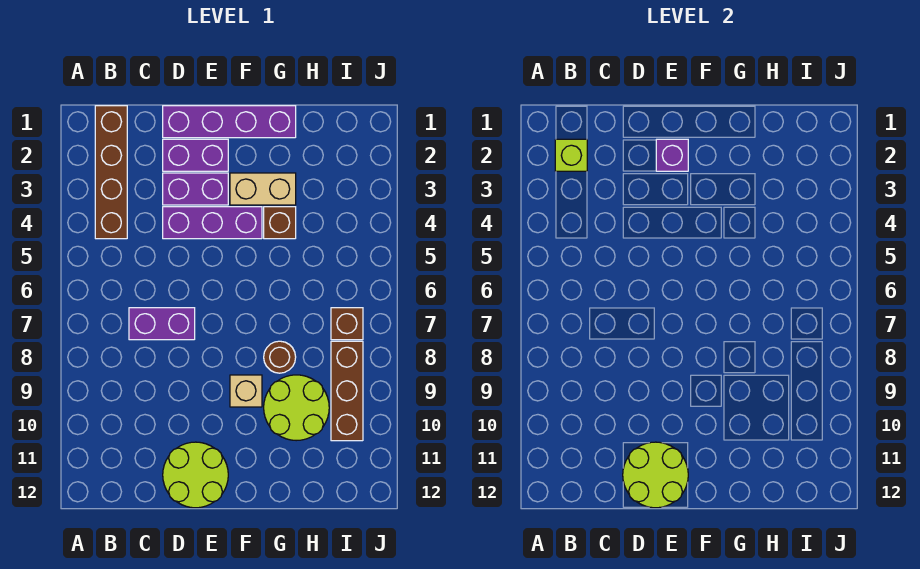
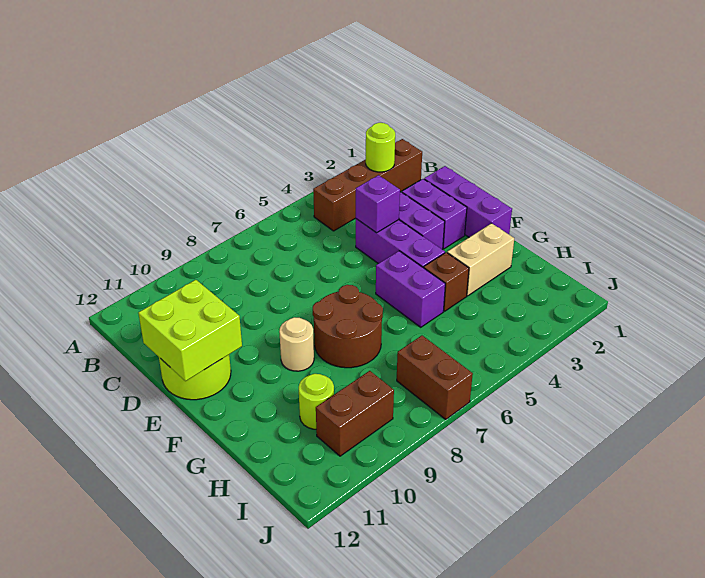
lime brick B2 level 2 -> lime round brick B2 level 2
purple brick C7:D7 level 1 -> purple brick F5:G5 level 1
purple brick D1:G1 level 1 -> purple brick D1:F1 level 1
lime round brick D11:E12 level 2 -> lime brick D11:E12 level 2
purple brick E2 level 2 -> purple brick D4 level 2
tan brick F3:G3 level 1 -> tan brick G2:G3 level 1
tan brick F9 level 1 -> tan round brick F9 level 1
brown round brick G8 level 1 -> brown round brick F7:G8 level 1
lime round brick G9:H10 level 1 -> lime round brick H10 level 1
brown brick I7 level 1 -> brown brick I7:J7 level 1
brown brick I8:I10 level 1 -> brown brick I9:I10 level 1

